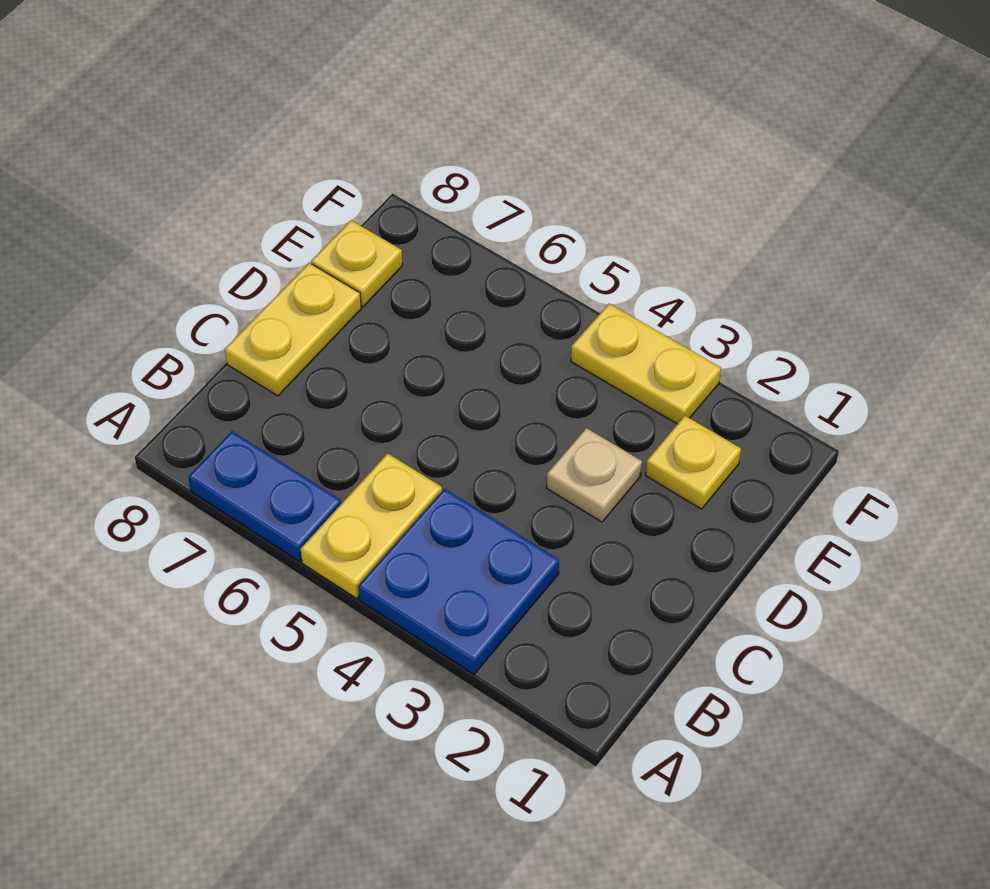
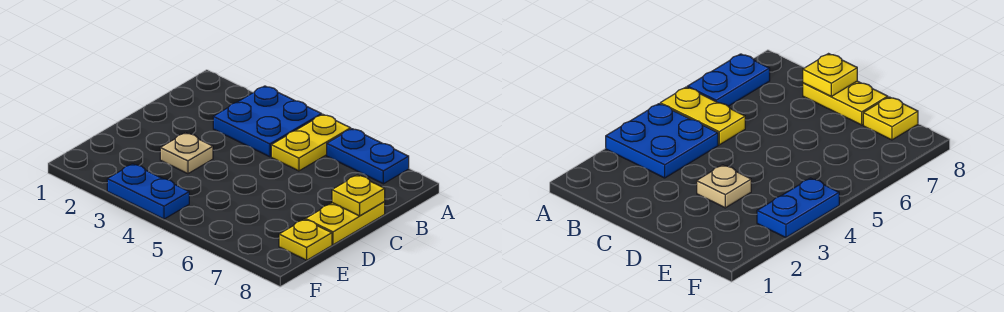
yellow plate E2 level 1 -> yellow plate C8 level 2
yellow plate F3:F4 level 1 -> blue plate F3:F4 level 1

